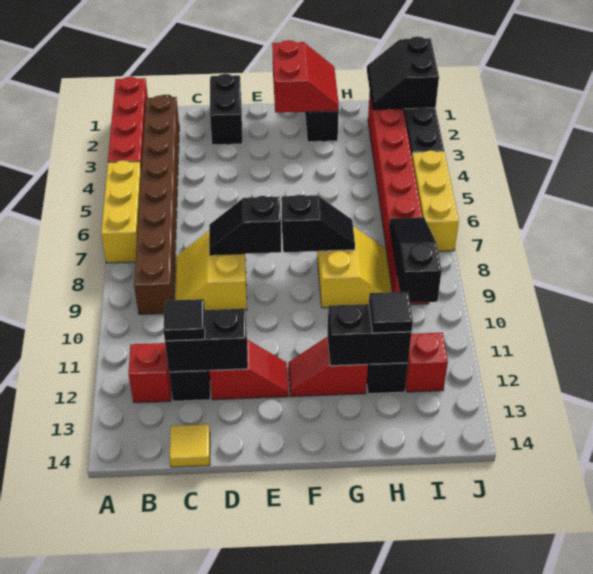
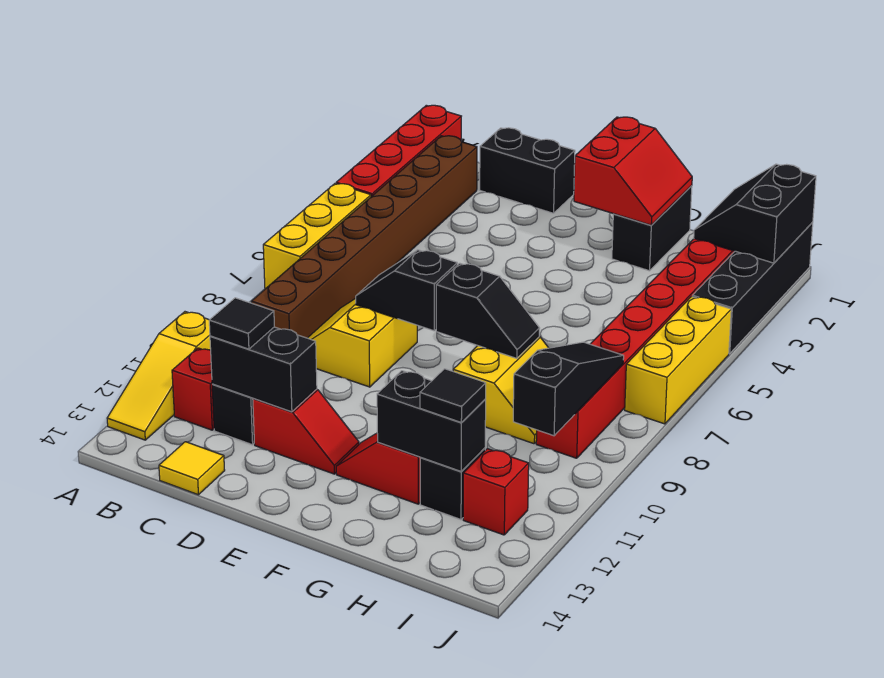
none -> yellow slope A11:A13 level 1 top 11
black brick D1:D2 level 1 -> black brick C1:D1 level 1

